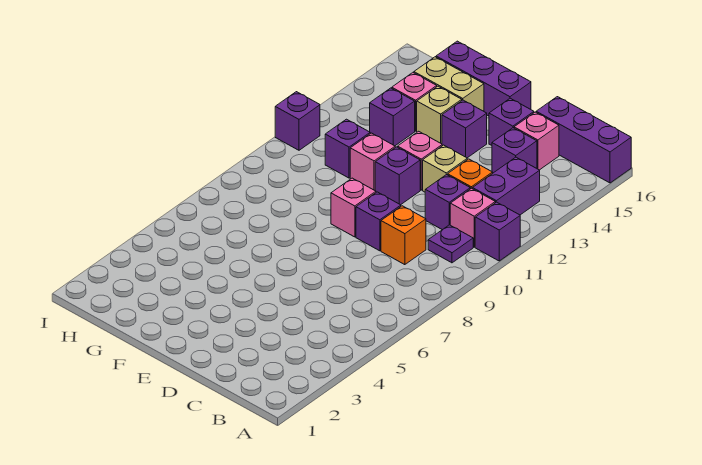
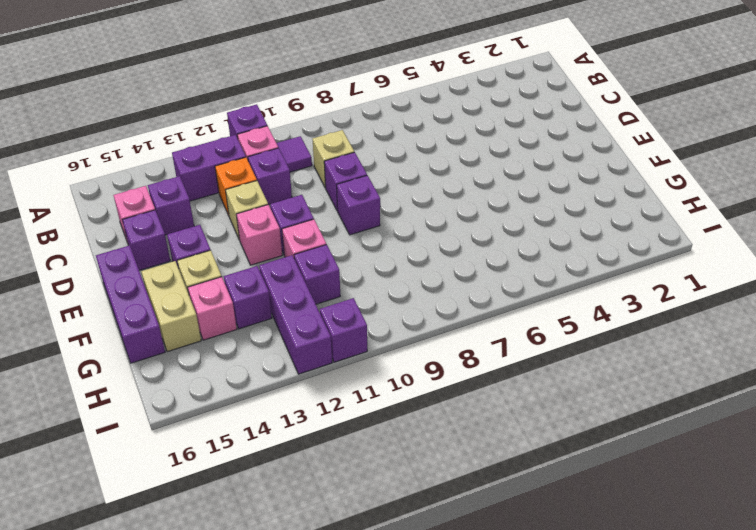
purple brick A16:C16 level 1 -> purple brick G12:I12 level 1
purple plate B10 level 1 -> purple tile B10 level 1
orange brick C9 level 1 -> tan brick C9 level 1
pink brick E9 level 1 -> purple brick E9 level 1

